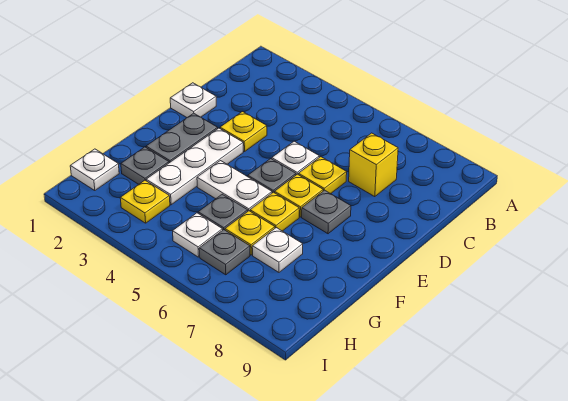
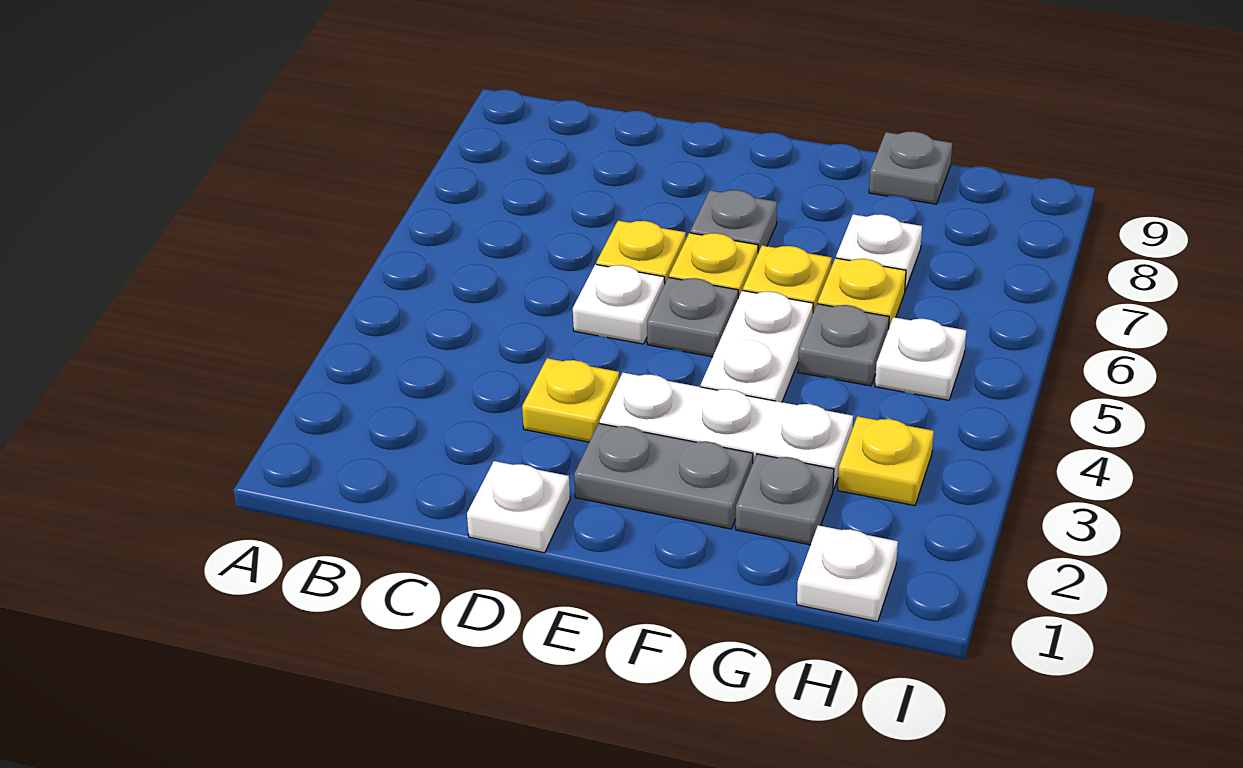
yellow brick C7 level 1 -> none
grey plate H6 level 1 -> grey plate G9 level 1

